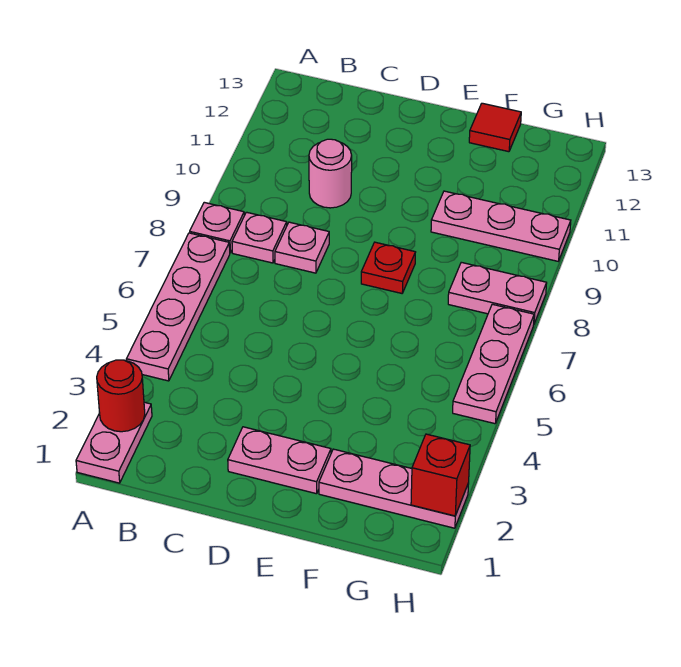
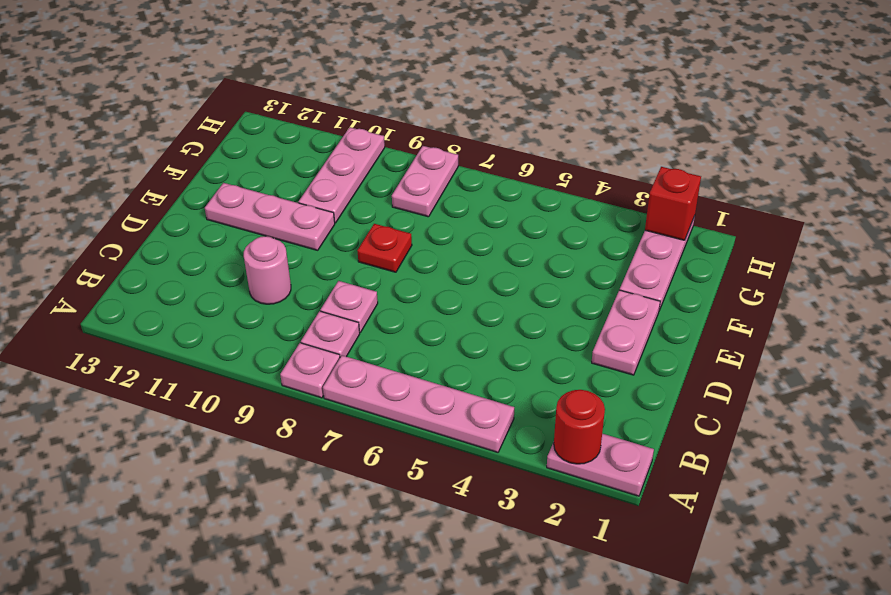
red tile F13 level 1 -> none
pink plate H5:H7 level 1 -> pink plate E10:E12 level 1

